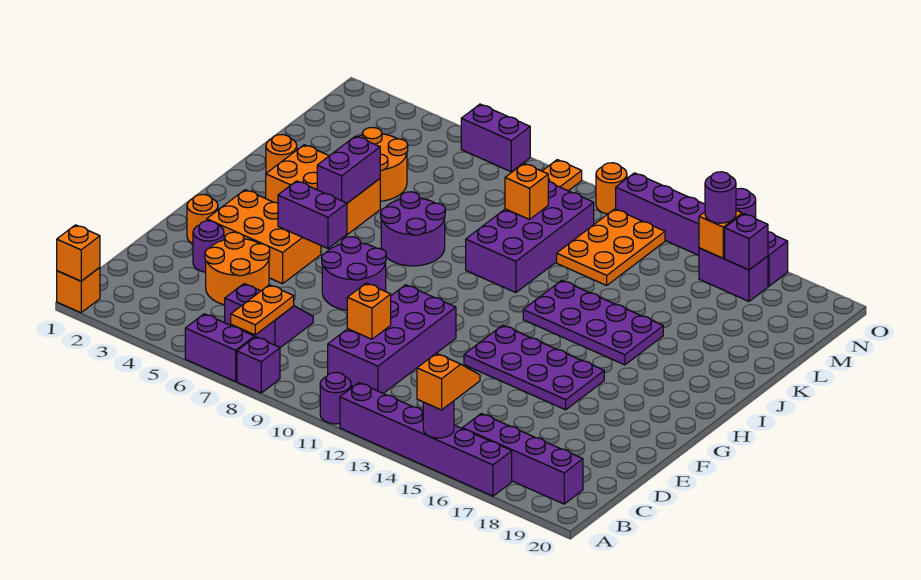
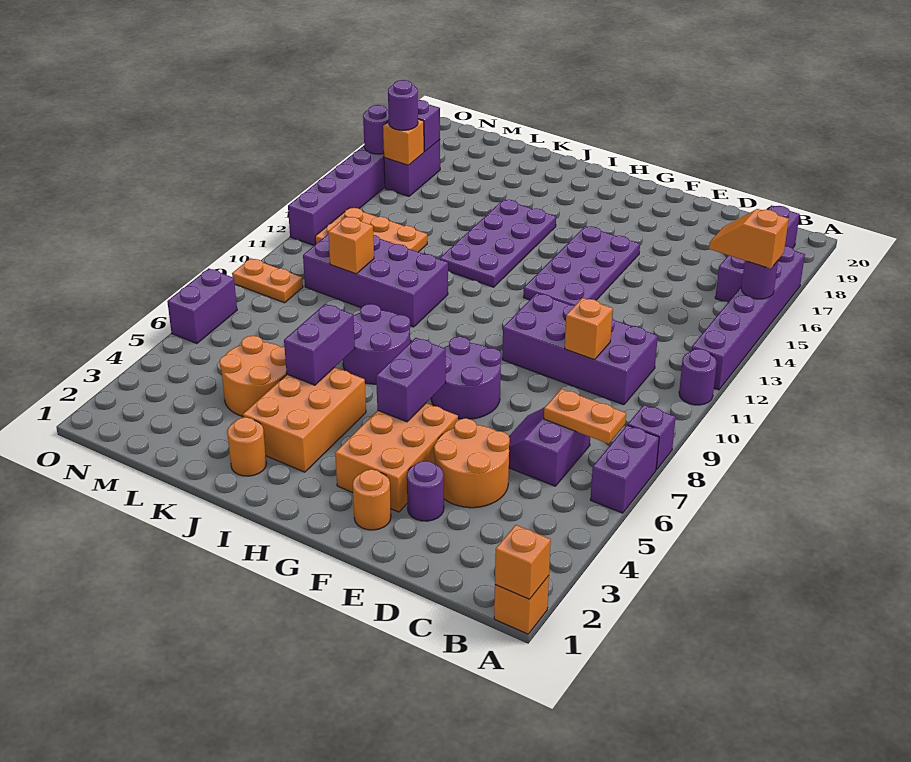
purple brick I5:J5 level 2 -> purple brick J5:J6 level 2
orange round brick O11 level 1 -> none

